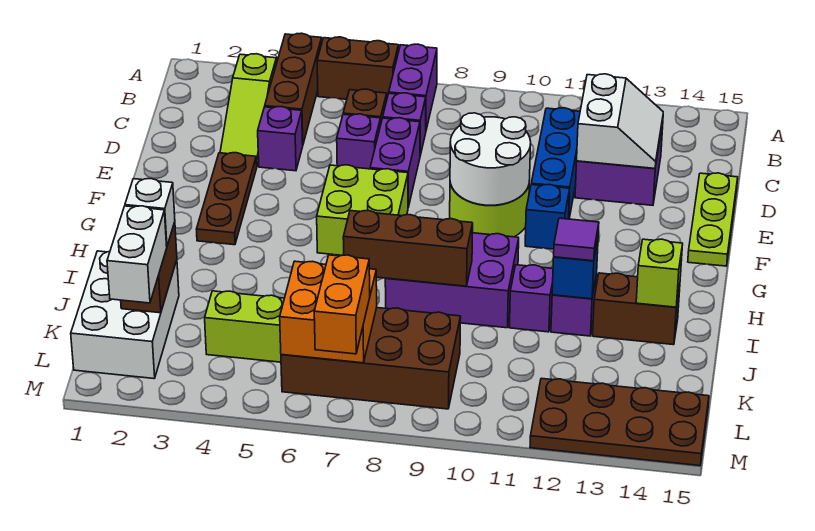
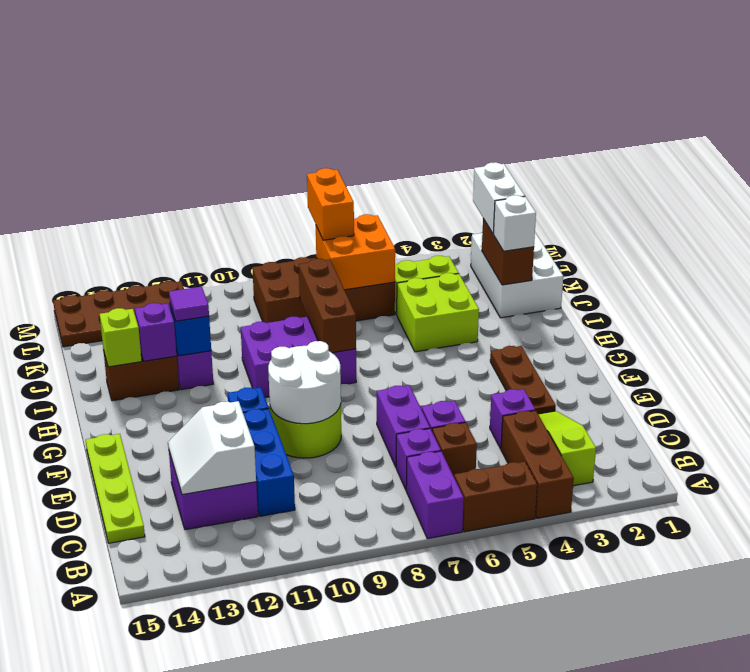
lime plate D15:F15 level 1 -> lime plate C15:F15 level 1
lime brick F6:G7 level 1 -> lime brick I4:J5 level 1
brown brick I7:I9 level 2 -> brown brick H8:J8 level 2
purple brick I11 level 1 -> purple brick I13 level 2

